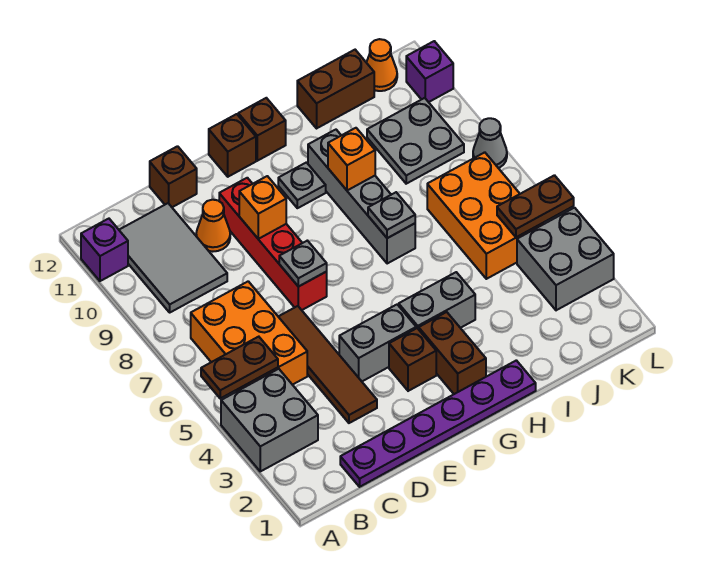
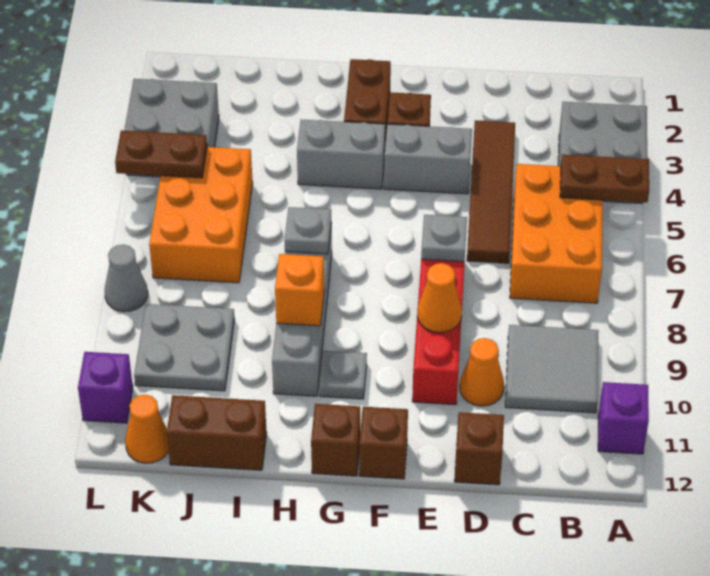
grey tile B9:C11 level 1 -> grey tile B9:C10 level 1
purple plate C1:H1 level 1 -> none
orange brick E9 level 2 -> orange cone E9 level 2

